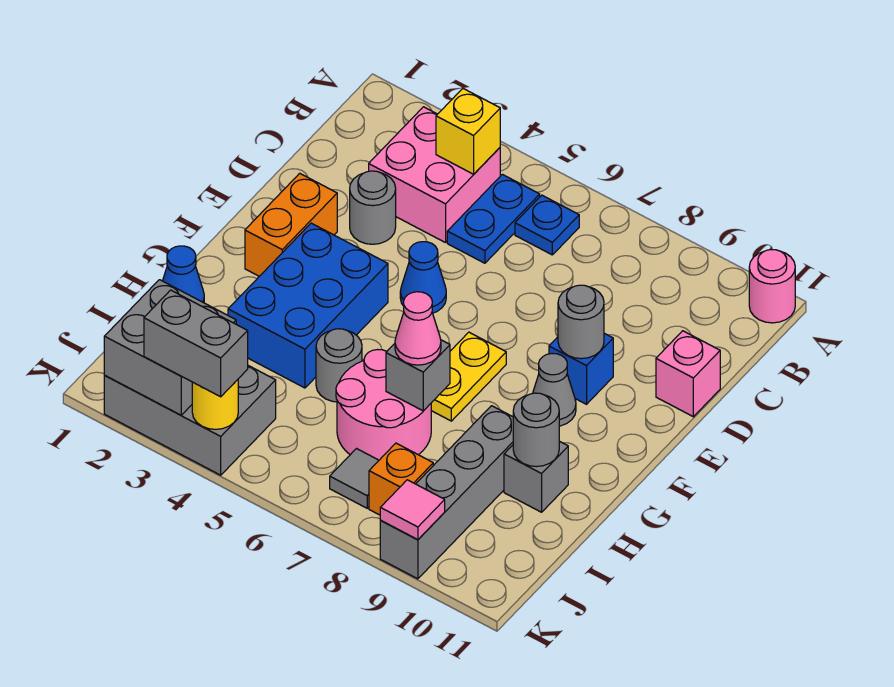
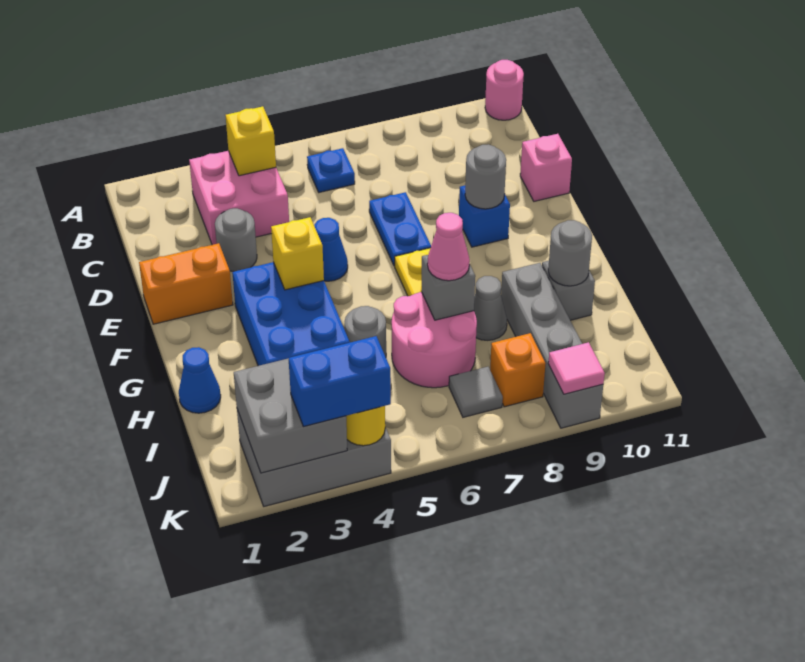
blue plate B5:C5 level 1 -> blue plate D7:E7 level 1
orange brick E2:F2 level 1 -> orange brick E1:E2 level 1
none -> yellow brick F4 level 2
grey cone F9 level 1 -> grey cone H8 level 1
grey brick K3:K4 level 3 -> blue brick K3:K4 level 3

